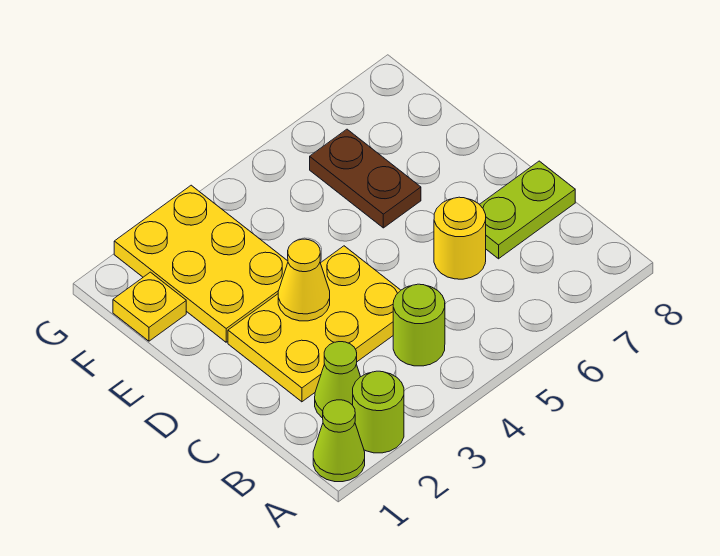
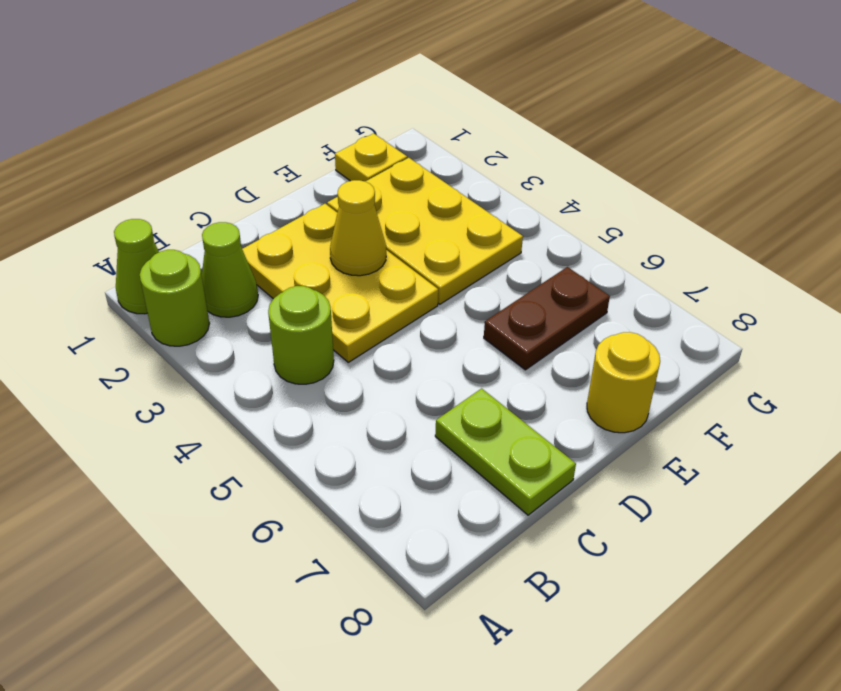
yellow round brick C6 level 1 -> yellow round brick E8 level 1
yellow plate E2:G3 level 1 -> yellow plate E2:F4 level 1

